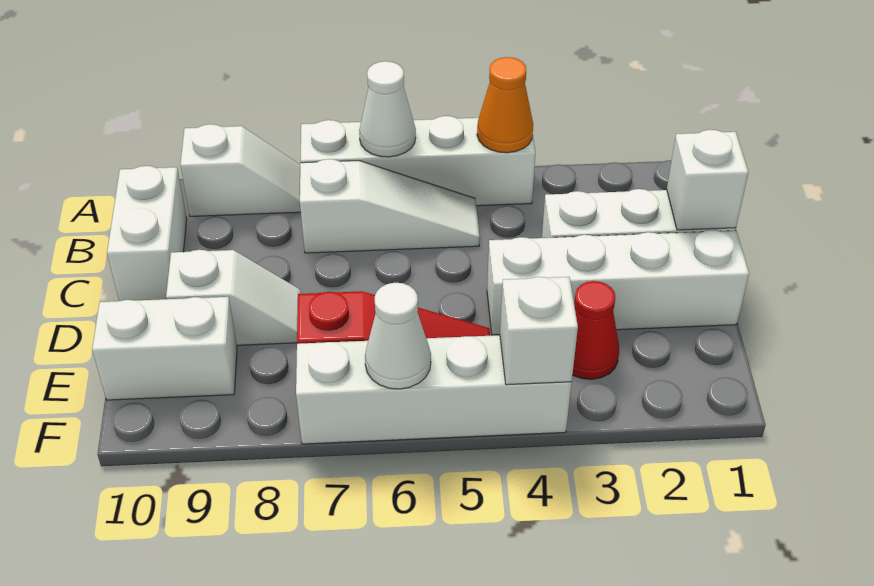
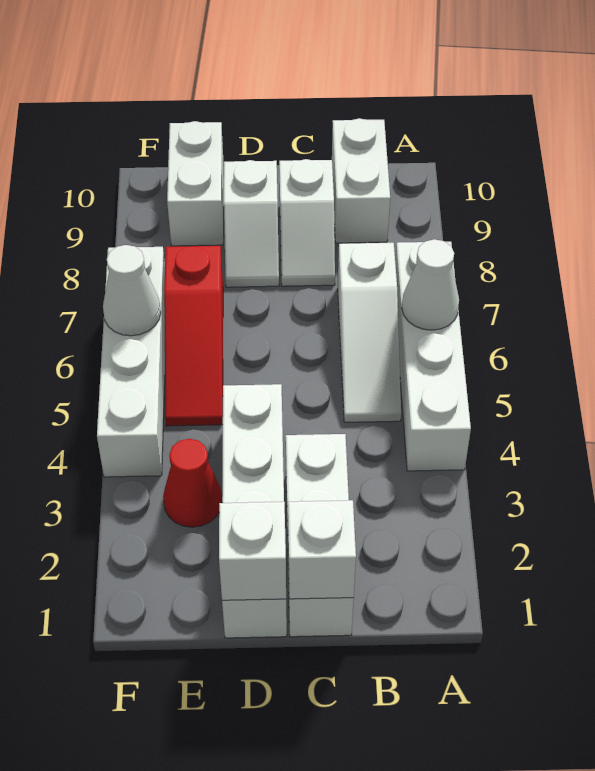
orange cone A4 level 2 -> none
white slope A8:A9 level 1 top 9 -> white slope C8:C9 level 1 top 9
white brick B10:C10 level 1 -> white brick B9:B10 level 1
white brick F4 level 2 -> white brick D1 level 2

